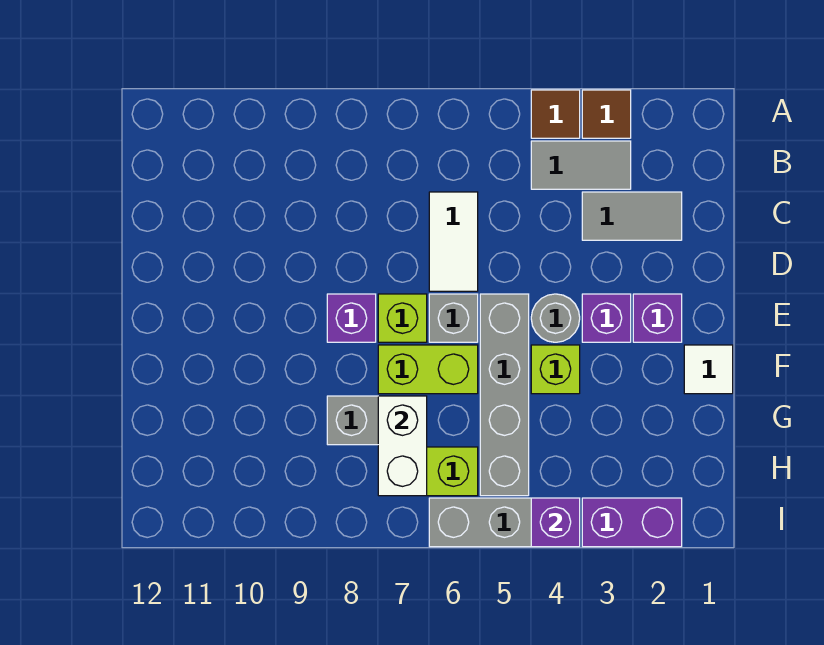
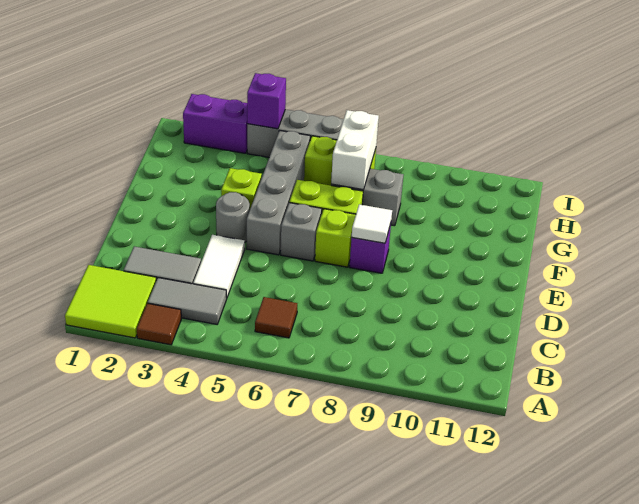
none -> lime tile A1:B2 level 1
brown tile A4 level 1 -> brown tile B6 level 1
white tile C6:D6 level 1 -> white tile C4:D4 level 1
purple brick E2 level 1 -> none
purple brick E3 level 1 -> none
white tile F1 level 1 -> white tile E8 level 2

